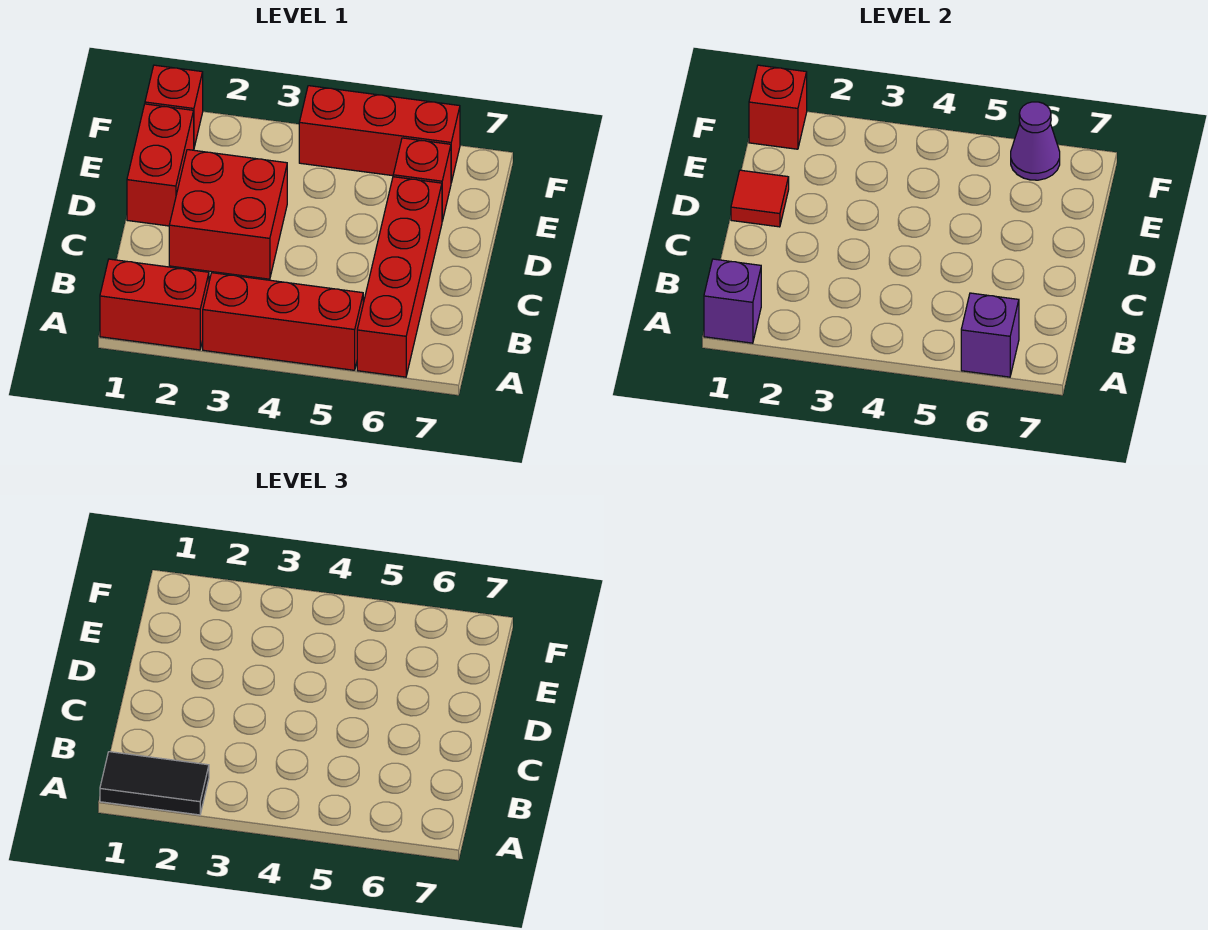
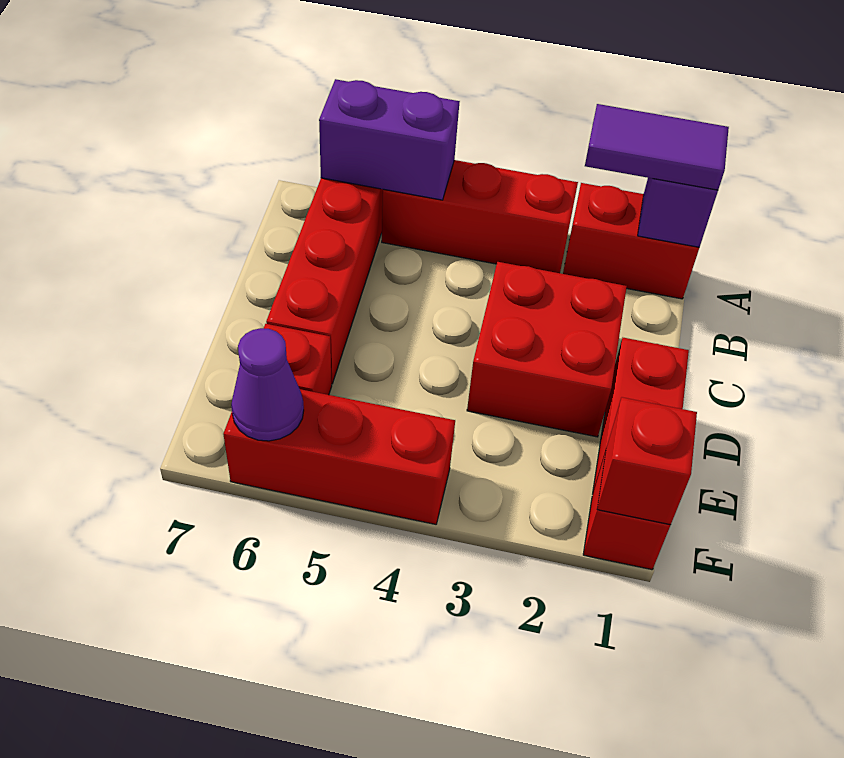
black tile A1:A2 level 3 -> purple tile A1:A2 level 3
purple brick A6 level 2 -> purple brick A5:A6 level 2
red tile D1 level 2 -> none

